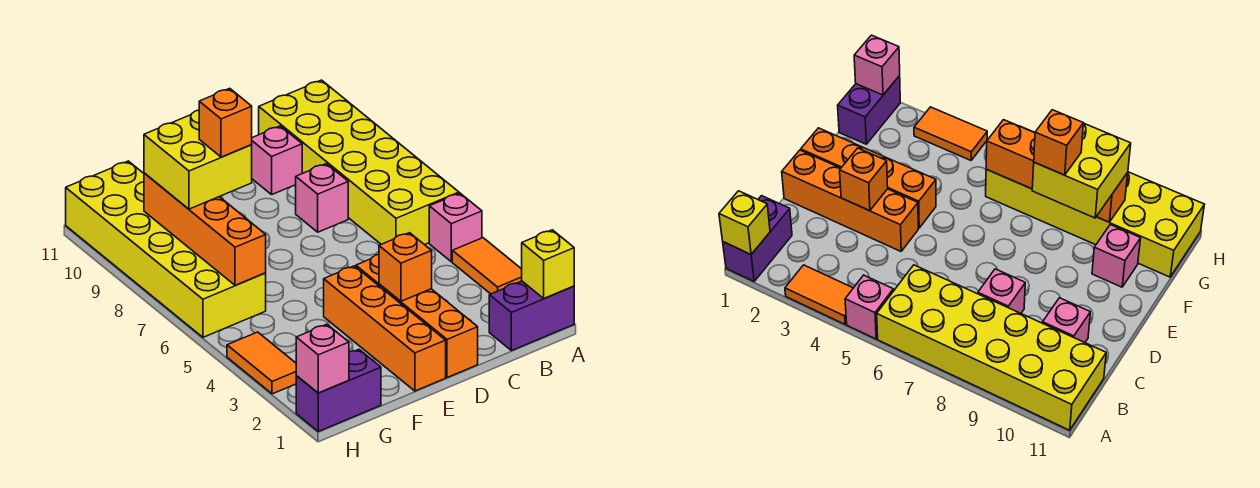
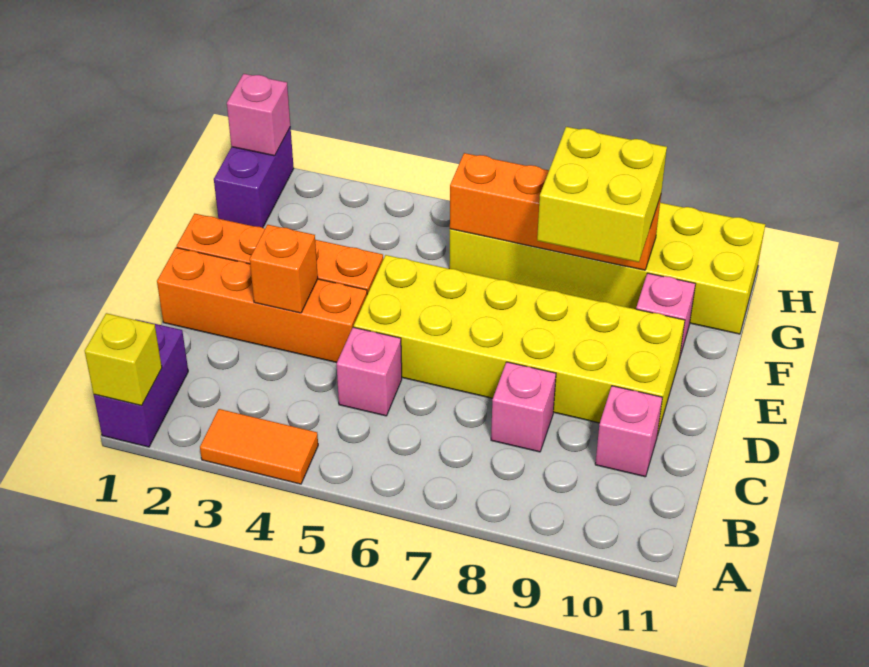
pink brick A5 level 1 -> pink brick C5 level 1
yellow brick A6:B11 level 1 -> yellow brick D5:E10 level 1
orange brick F8 level 4 -> none
orange tile H3:H4 level 1 -> none

